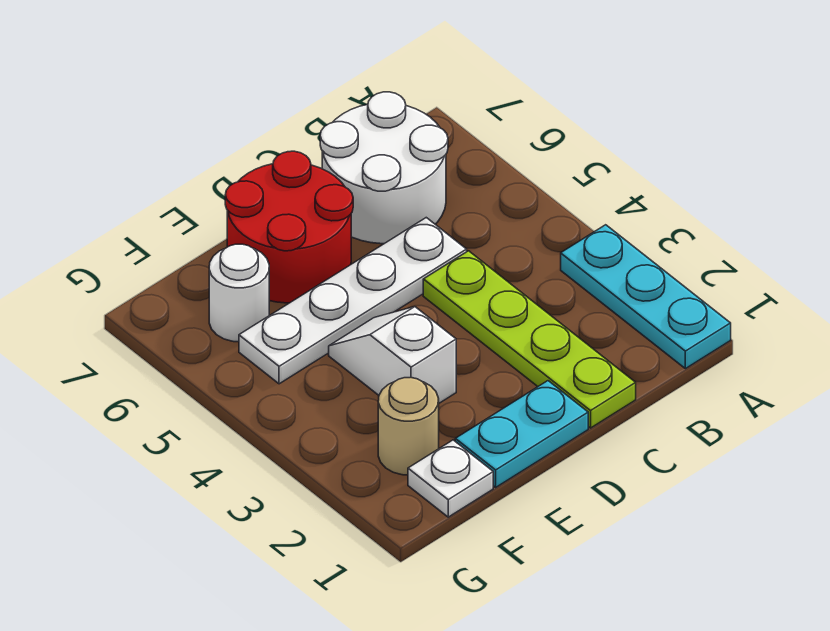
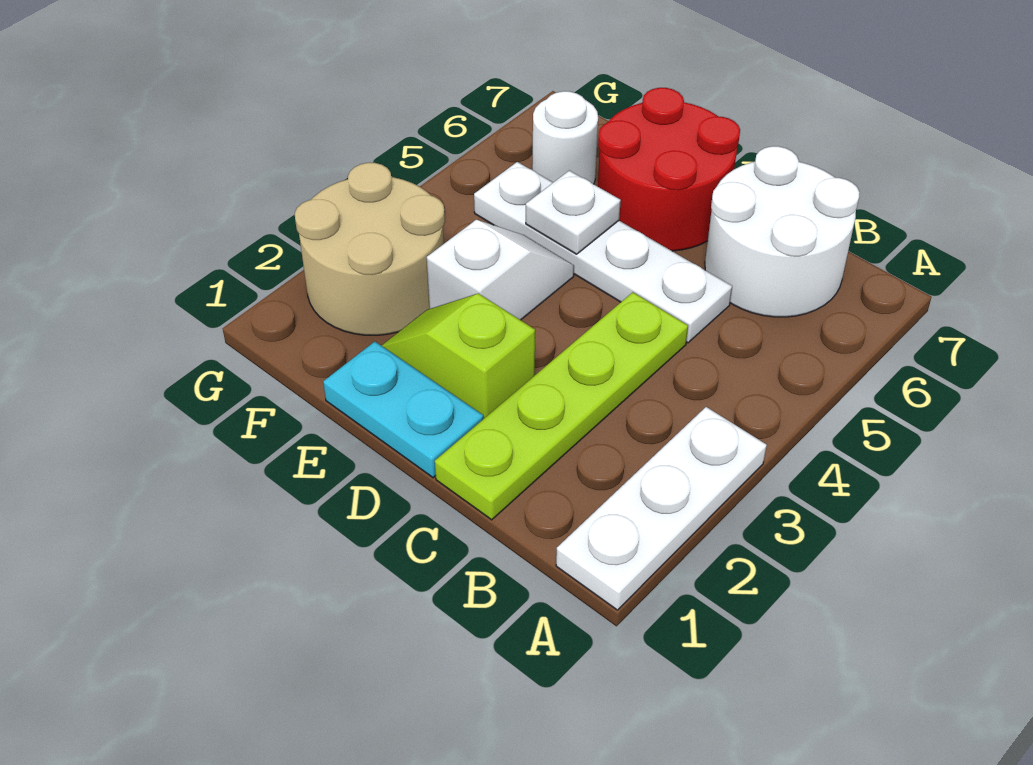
cyan plate A1:A3 level 1 -> white plate A1:A3 level 1
none -> lime slope D2:E2 level 1 top D
white plate F1 level 1 -> white plate E5 level 2
tan round brick F2 level 1 -> tan round brick F2:G3 level 1

